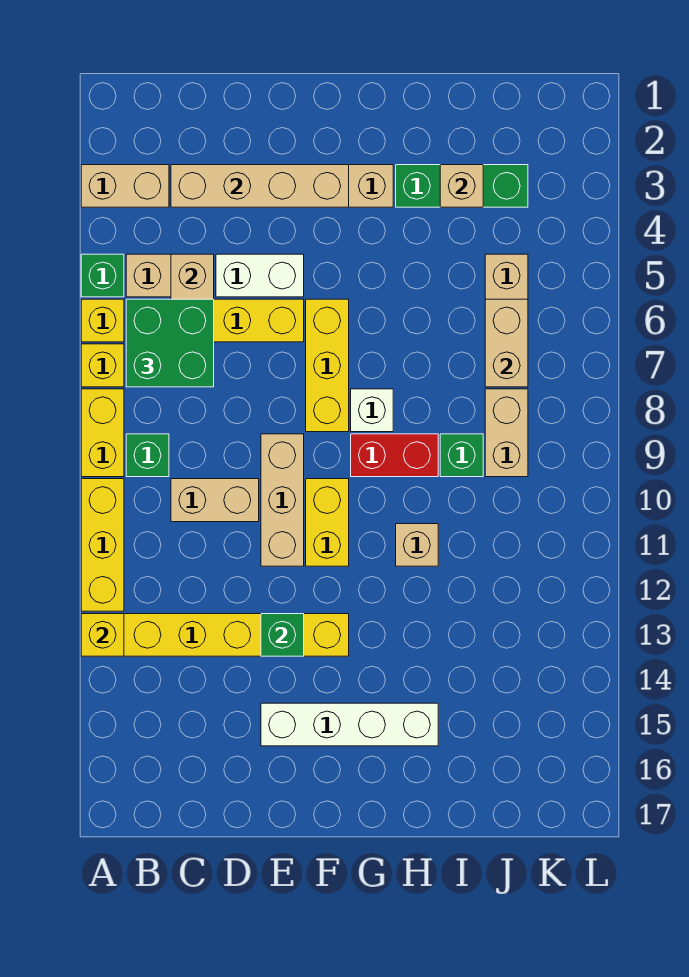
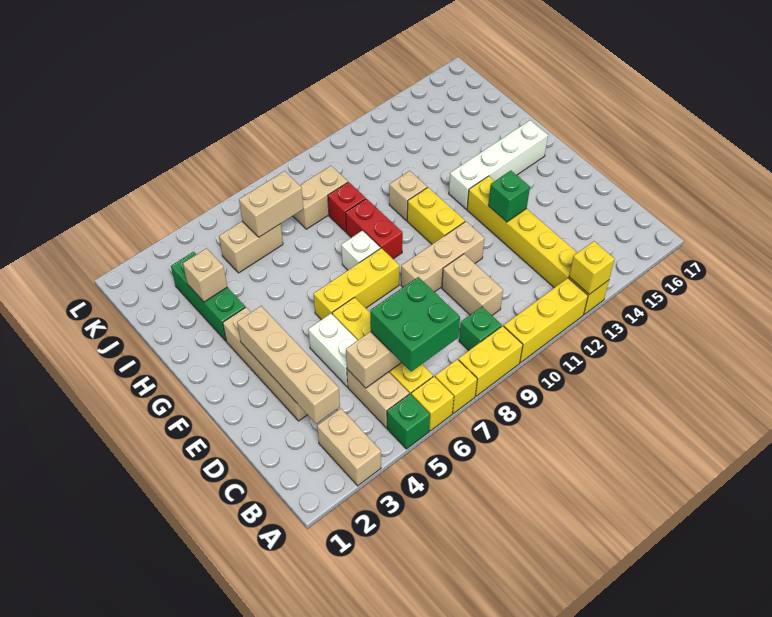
white brick E15:H15 level 1 -> white brick G13:G16 level 1
yellow brick F10:F11 level 1 -> yellow brick F11:G11 level 1
green brick I9 level 1 -> red brick I9 level 1

